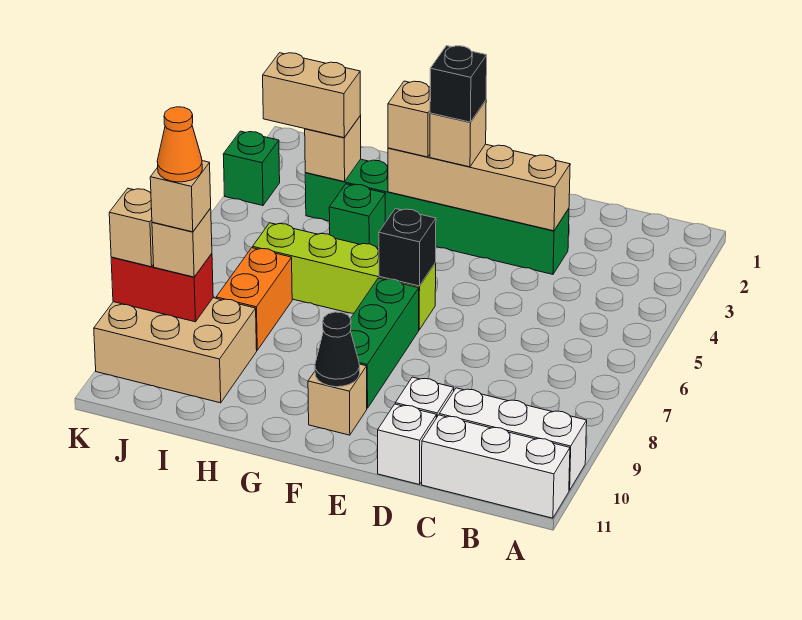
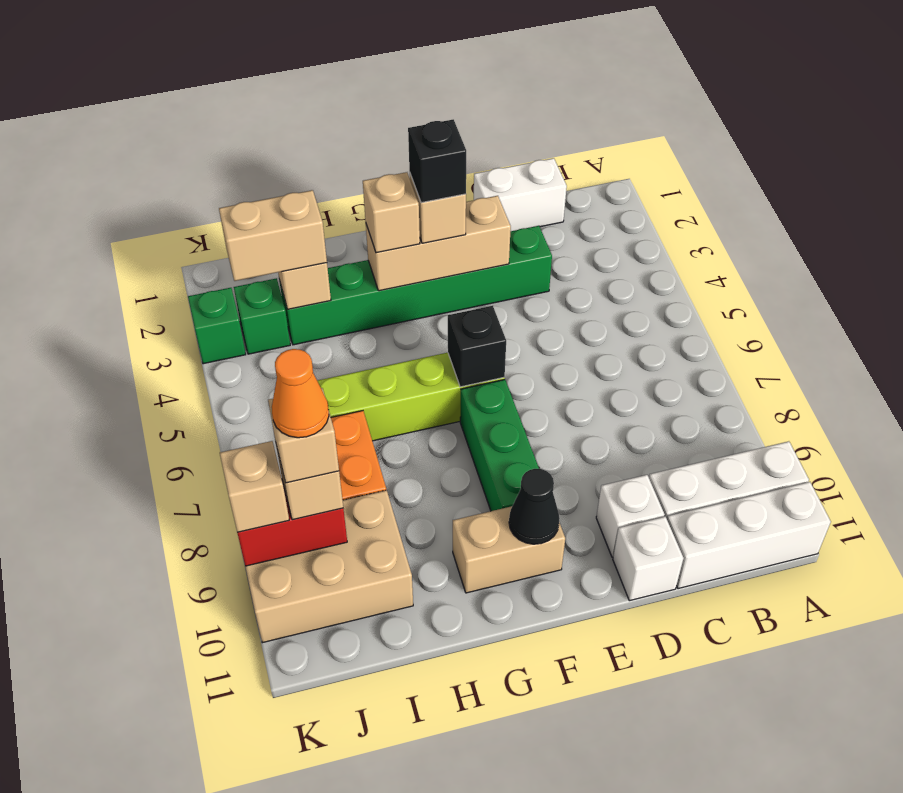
none -> white brick C1:D1 level 1
tan brick D3:G3 level 2 -> tan brick E3:G3 level 2
tan brick F10 level 1 -> tan brick F10:G10 level 1
green brick H4 level 1 -> green brick J3 level 1

